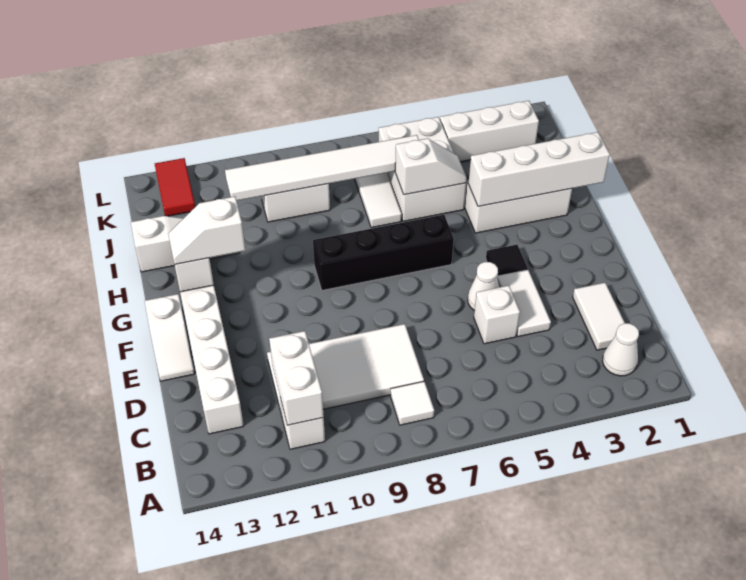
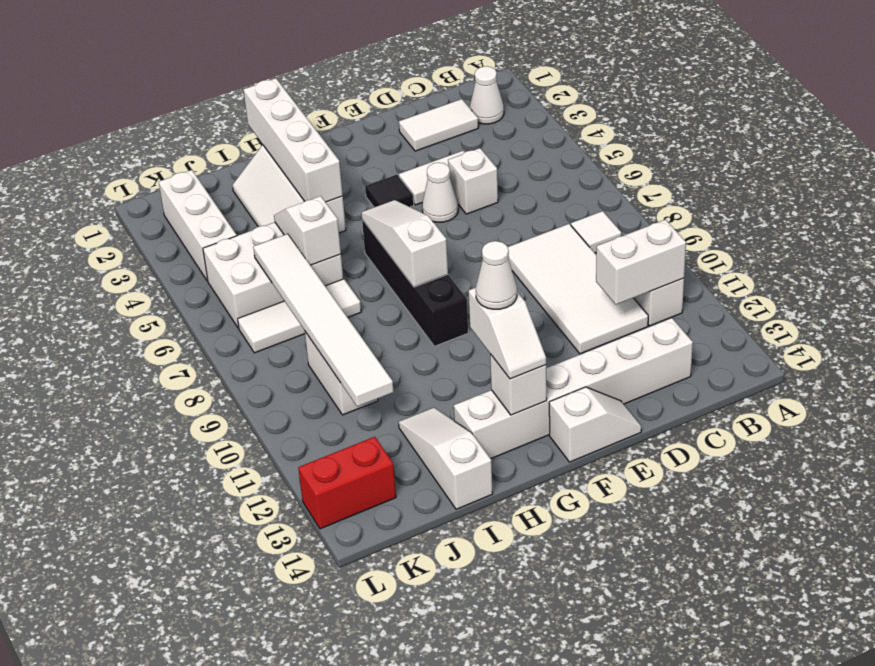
none -> white slope G6:G8 level 2 top 8
none -> white cone G12 level 4
red tile K13:L13 level 1 -> red brick K13:L13 level 1

